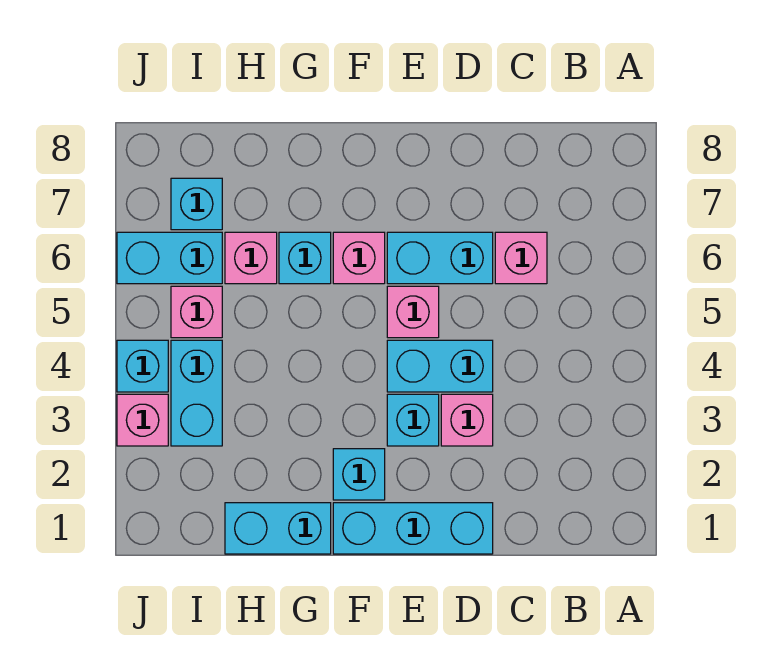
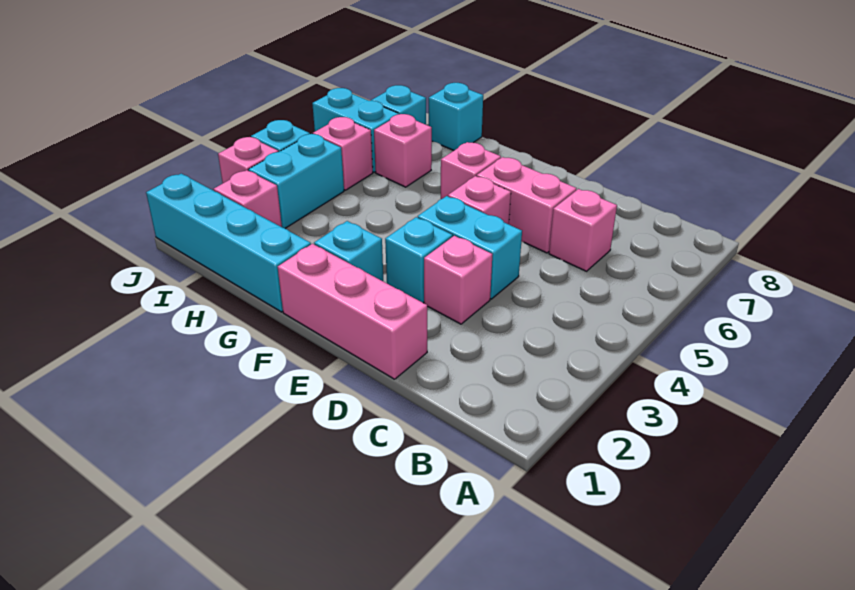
cyan brick D1:F1 level 1 -> pink brick D1:F1 level 1
cyan brick D6:E6 level 1 -> pink brick D6:E6 level 1
cyan brick G1:H1 level 1 -> cyan brick G1:J1 level 1
cyan brick G6 level 1 -> cyan brick H8 level 1
none -> pink brick I2 level 1

